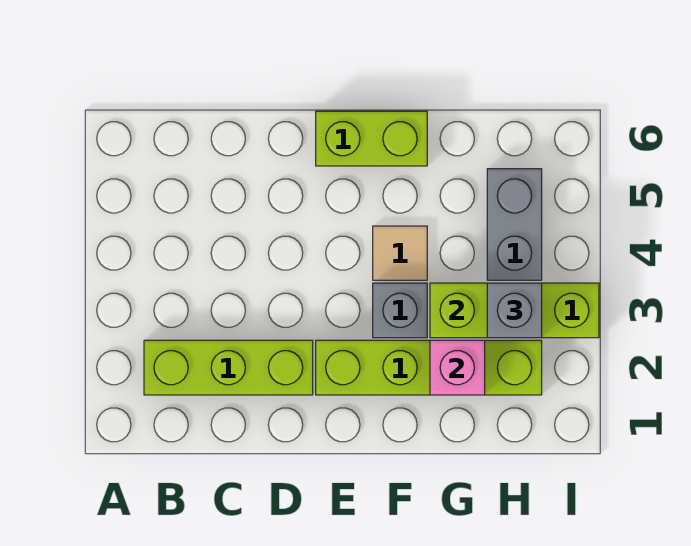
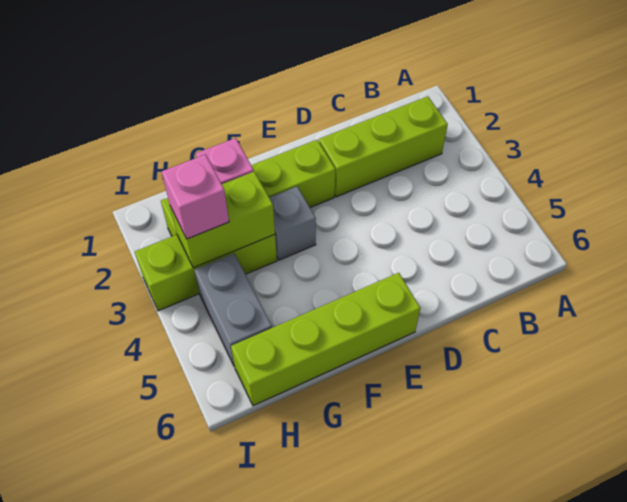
lime brick E6:F6 level 1 -> lime brick E6:H6 level 1
tan tile F4 level 1 -> none
grey brick H3 level 3 -> pink brick H3 level 3

